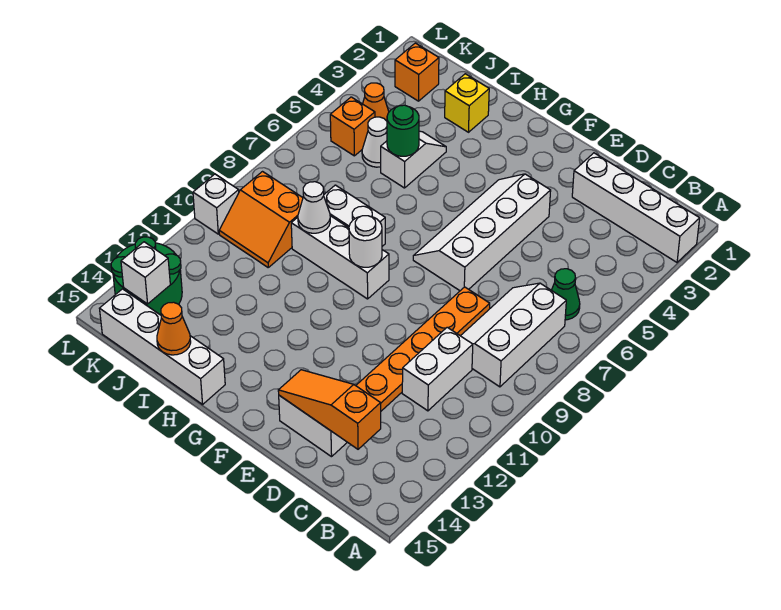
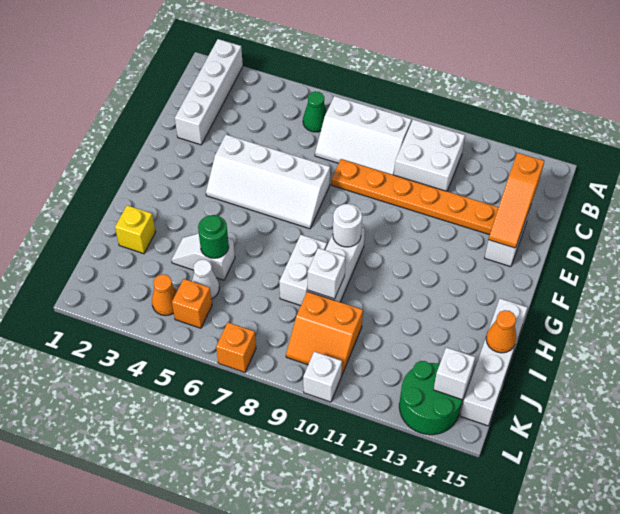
white brick C10:C11 level 1 -> white brick B10:C11 level 1
white cone I9 level 2 -> white brick I9 level 2
orange slope J9:K10 level 1 top 9 -> orange slope J9:K10 level 1 top J
orange brick K2 level 1 -> orange brick L7 level 1

